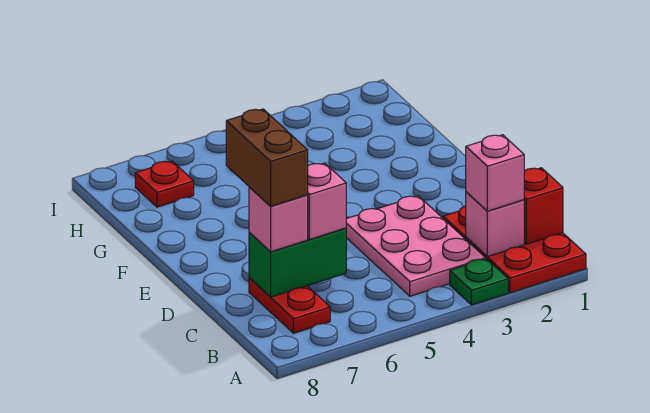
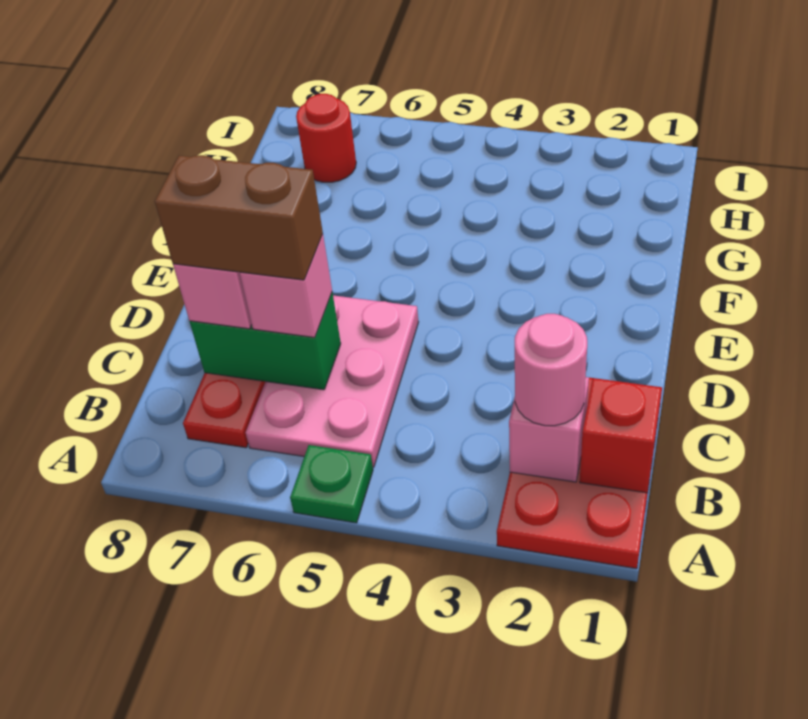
green plate A3 level 1 -> green plate A5 level 1
pink brick B2 level 3 -> pink round brick B2 level 3
pink plate B3:D4 level 1 -> pink plate B5:D6 level 1
brown brick C7:D7 level 4 -> brown brick C6:C7 level 4
red plate H7 level 1 -> red round brick H7 level 1

